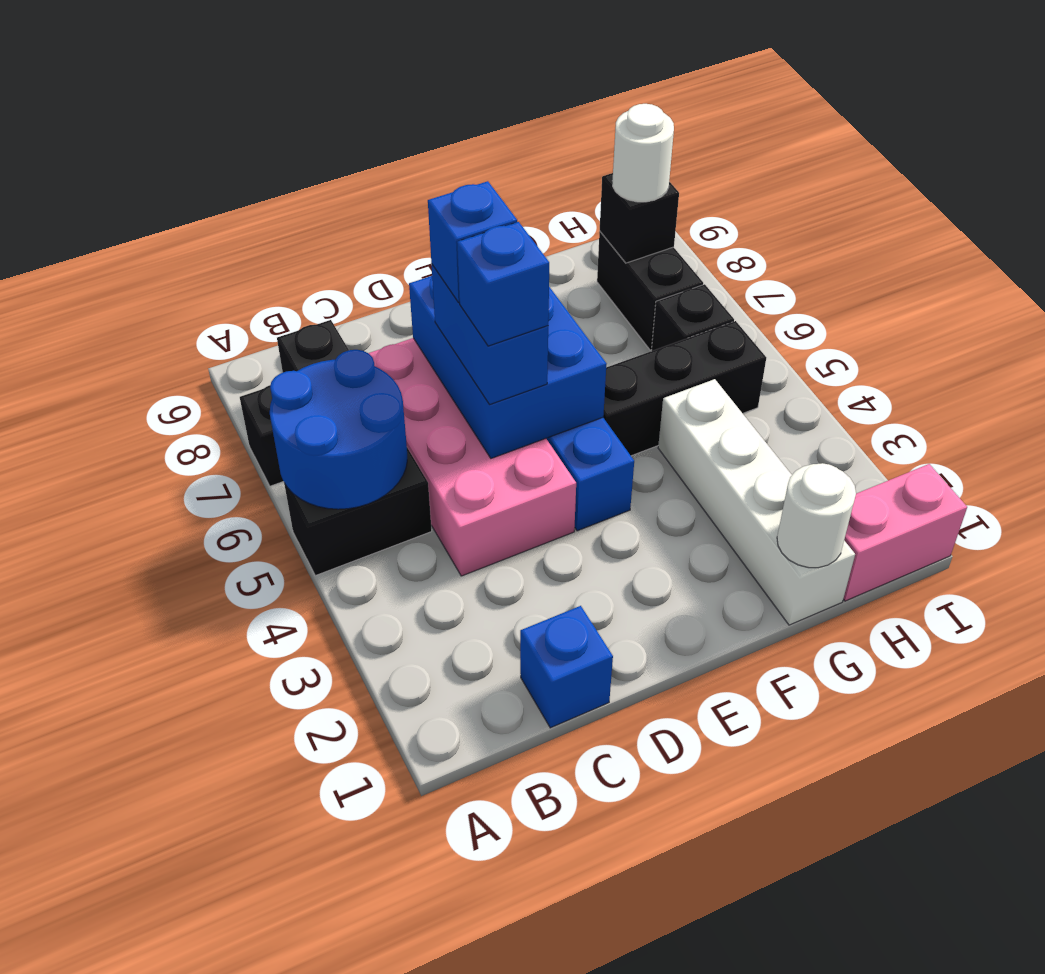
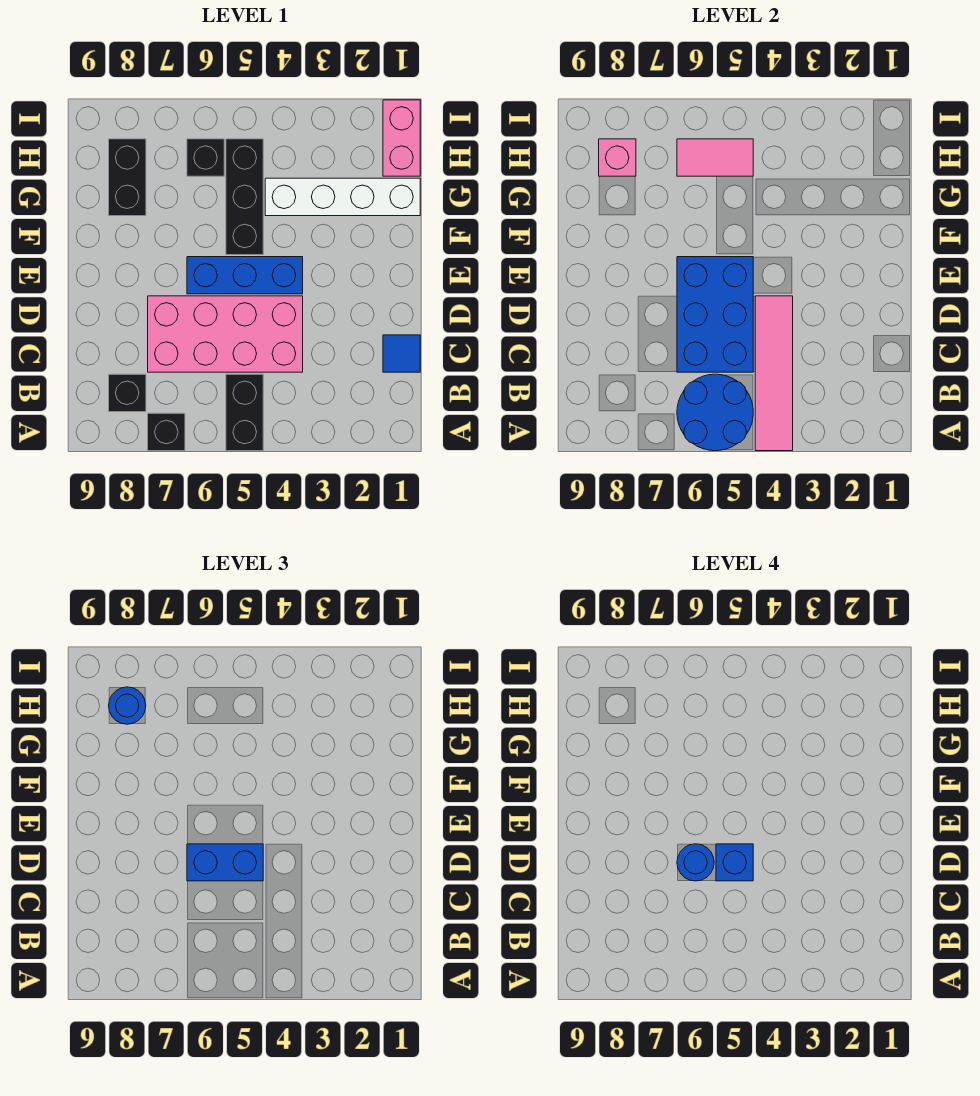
none -> pink tile A4:D4 level 2
blue brick C1 level 1 -> blue tile C1 level 1
blue brick D5:E7 level 2 -> blue brick C5:E6 level 2
blue brick D6 level 4 -> blue round brick D6 level 4
white round brick G1 level 2 -> none
none -> pink tile H5:H6 level 2
black brick H7:H8 level 1 -> black brick G8:H8 level 1
black brick H8 level 2 -> pink brick H8 level 2
white round brick H8 level 3 -> blue round brick H8 level 3

